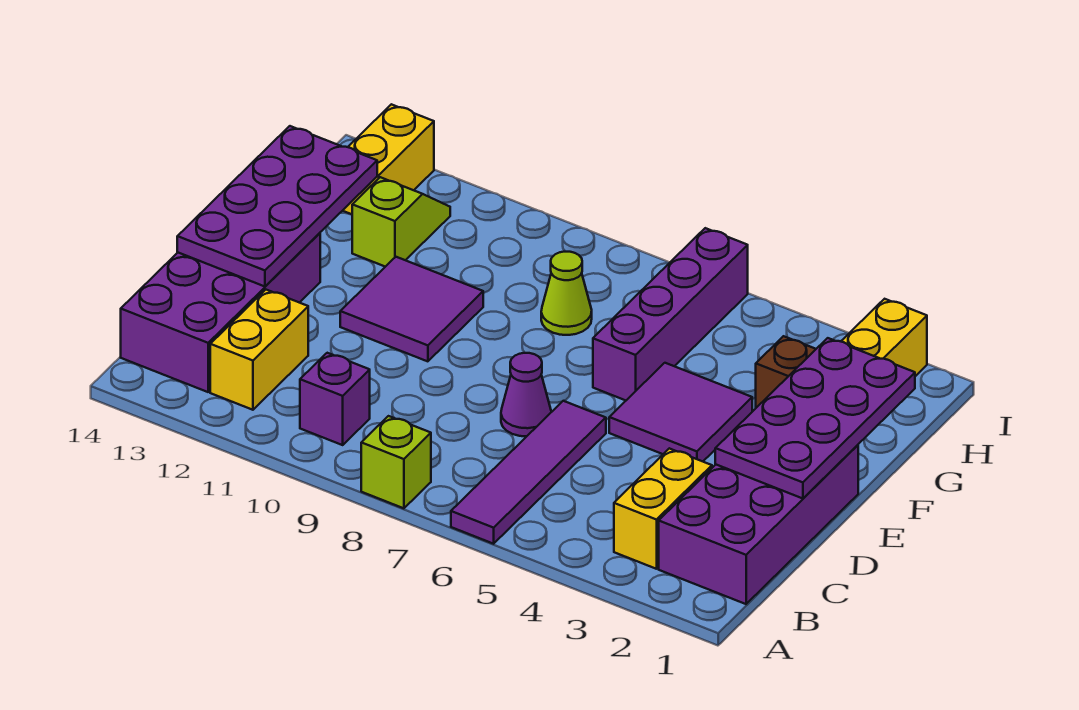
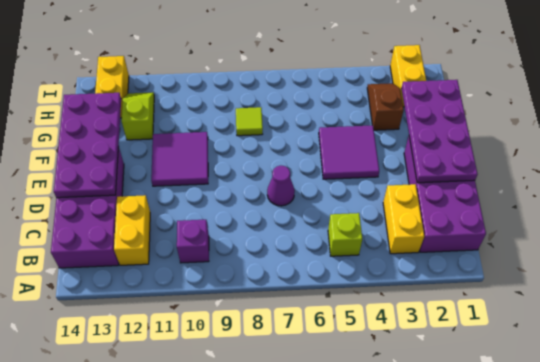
purple tile A6:D6 level 1 -> none
lime brick A8 level 1 -> lime brick B5 level 1
purple brick F6:I6 level 1 -> none
lime cone G8 level 1 -> lime tile G8 level 1

